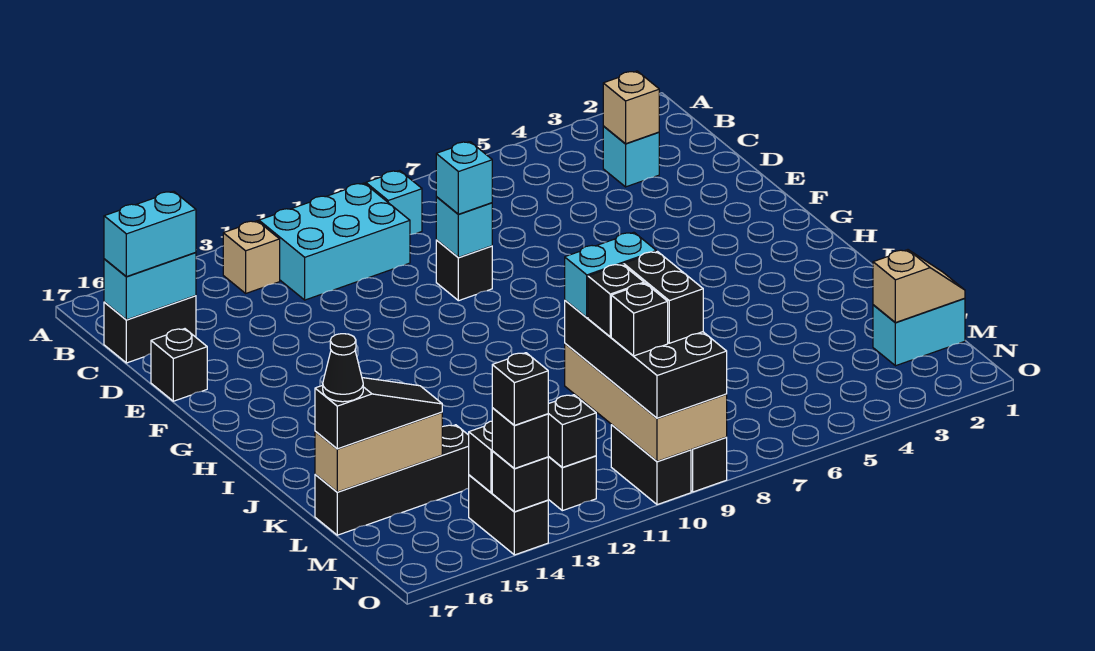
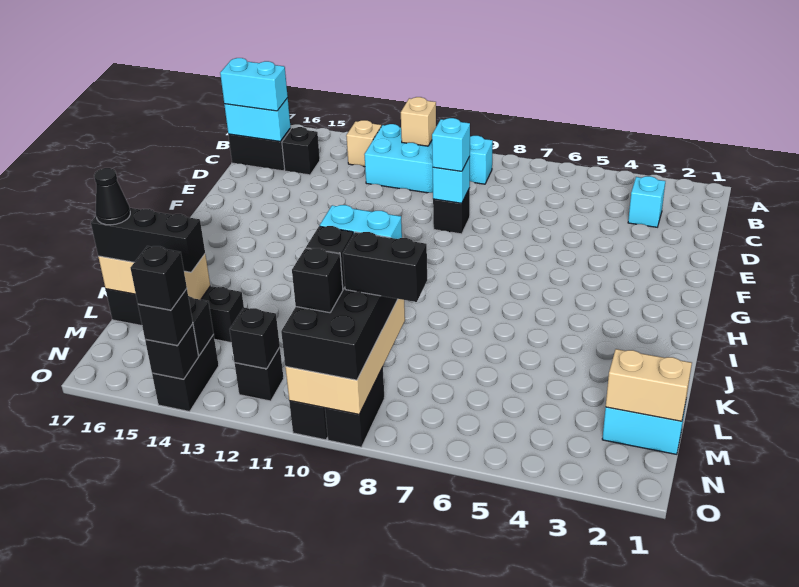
tan brick C3 level 2 -> tan brick B11 level 2
black brick E17 level 1 -> black brick C15 level 1
black slope L15:L17 level 3 top 17 -> black brick L15:L17 level 3
tan slope M1:M2 level 2 top 2 -> tan brick M1:M2 level 2
black brick M9:N9 level 4 -> black brick M8:M9 level 4

